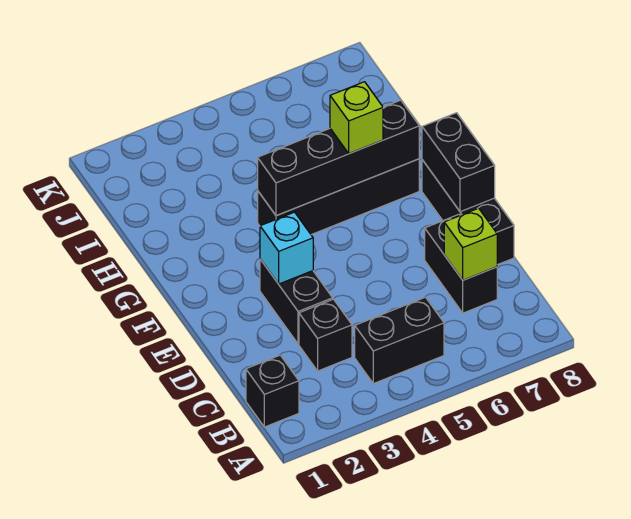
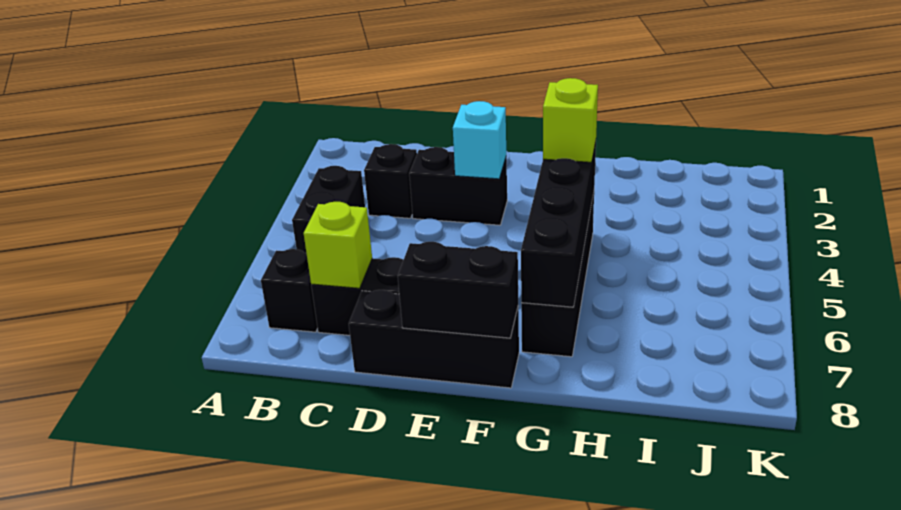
black brick B1 level 1 -> black brick B7 level 1
lime brick G6 level 3 -> lime brick G4 level 3

